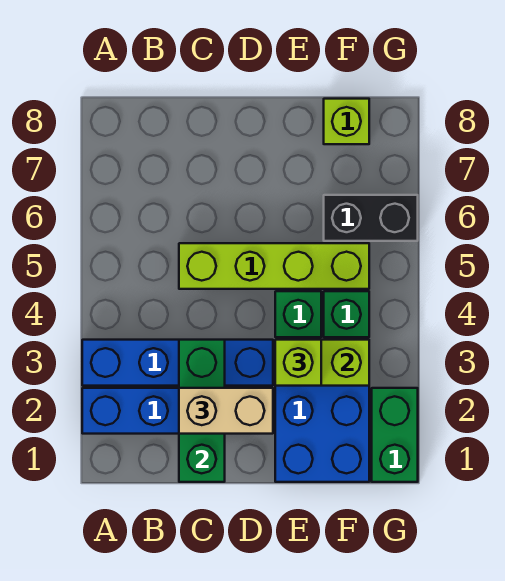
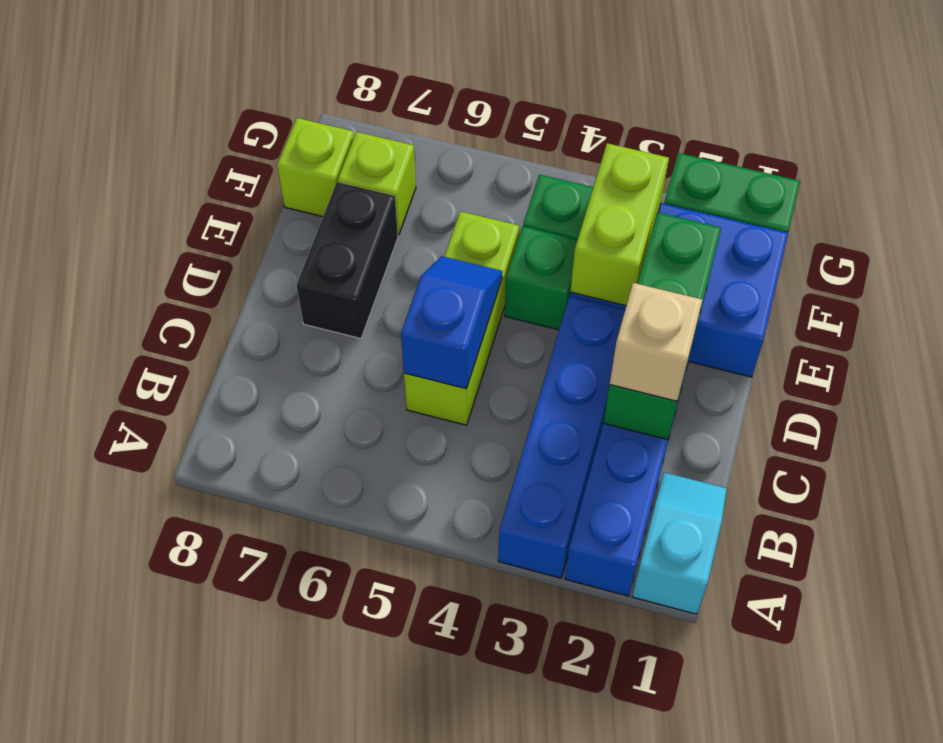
none -> cyan slope A1:B1 level 1 top A
green brick C1:C3 level 2 -> green brick C2:E2 level 2
tan brick C2:D2 level 3 -> tan brick C2 level 3
lime brick C5:F5 level 1 -> lime brick C5:E5 level 1
none -> blue slope C5:D5 level 2 top C
lime brick E3 level 3 -> lime brick F7 level 1
black brick F6:G6 level 1 -> black brick D7:E7 level 1

